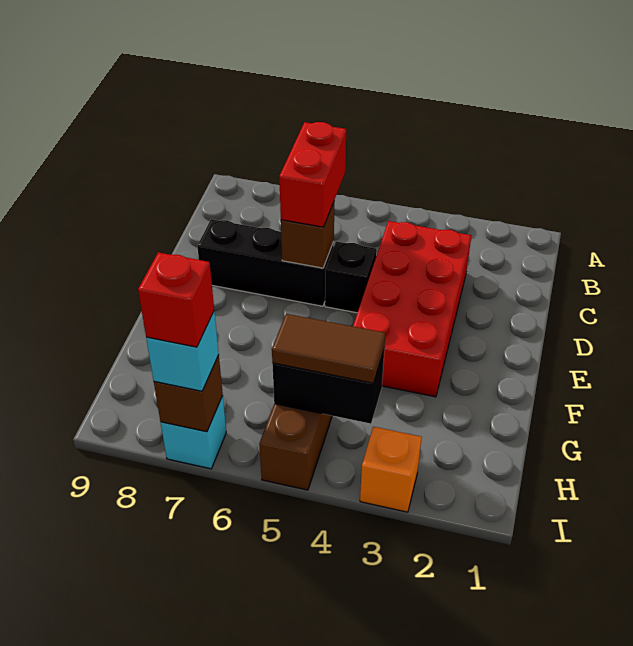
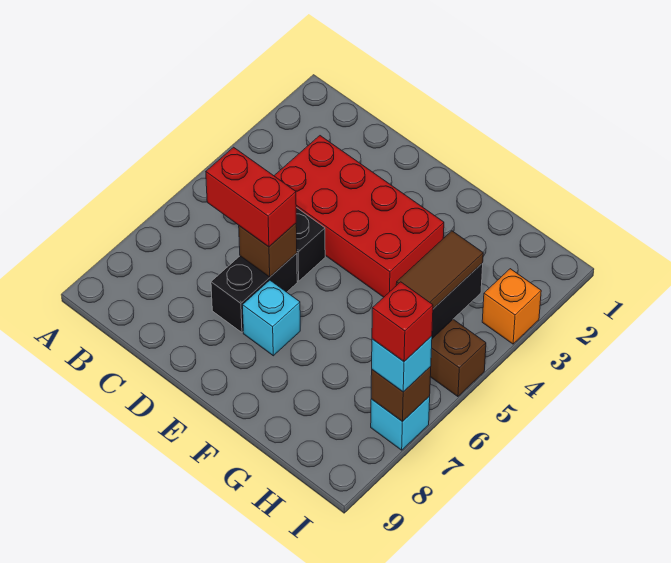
black brick D6:D8 level 1 -> black brick D6:D7 level 1
none -> cyan brick E7 level 1

